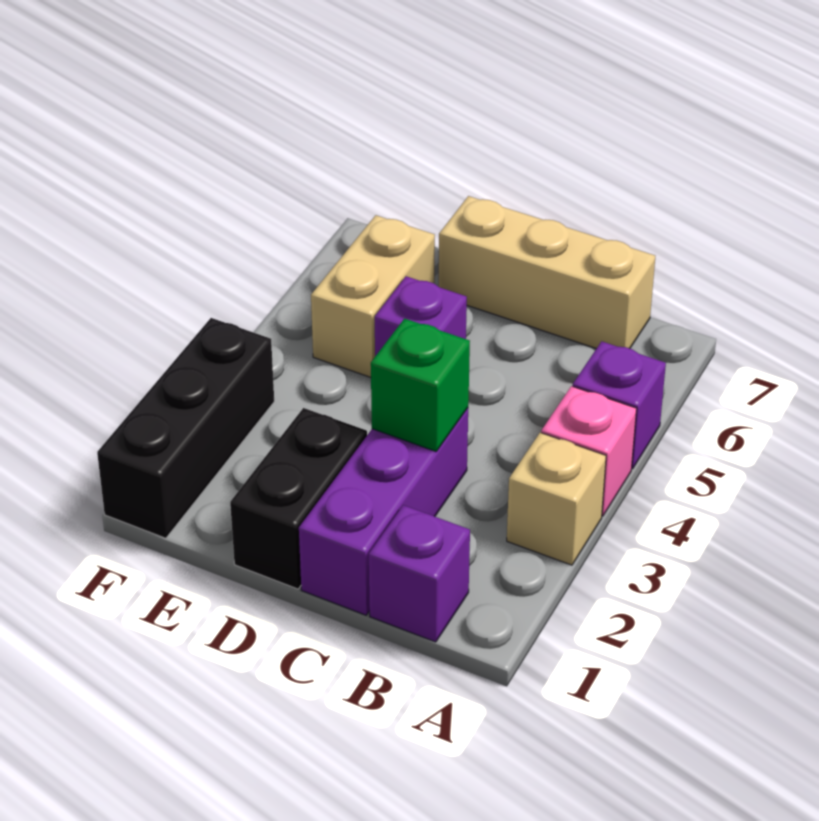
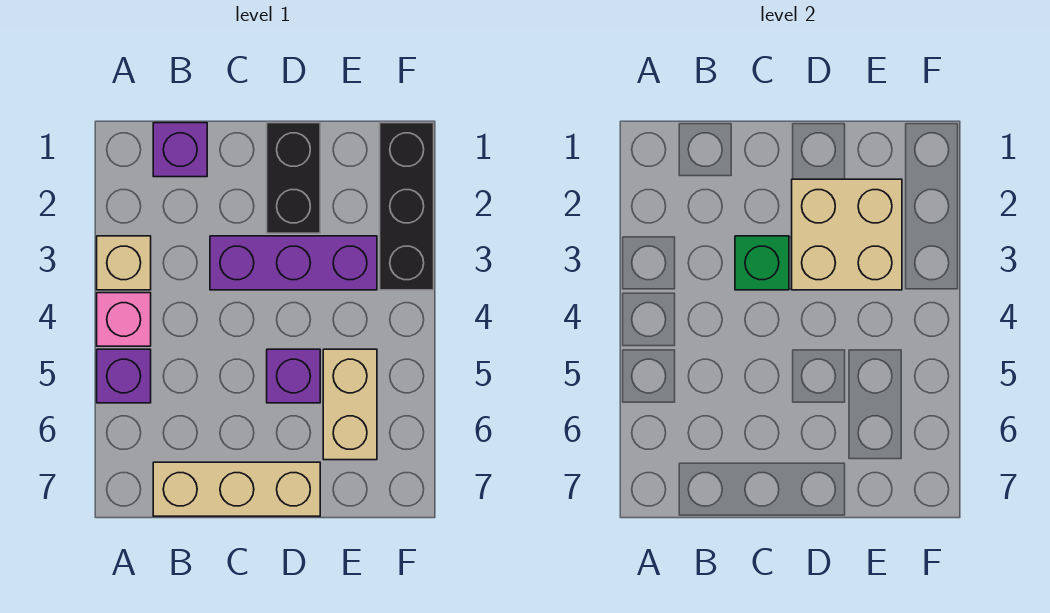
purple brick C1:C3 level 1 -> purple brick C3:E3 level 1
none -> tan brick D2:E3 level 2

